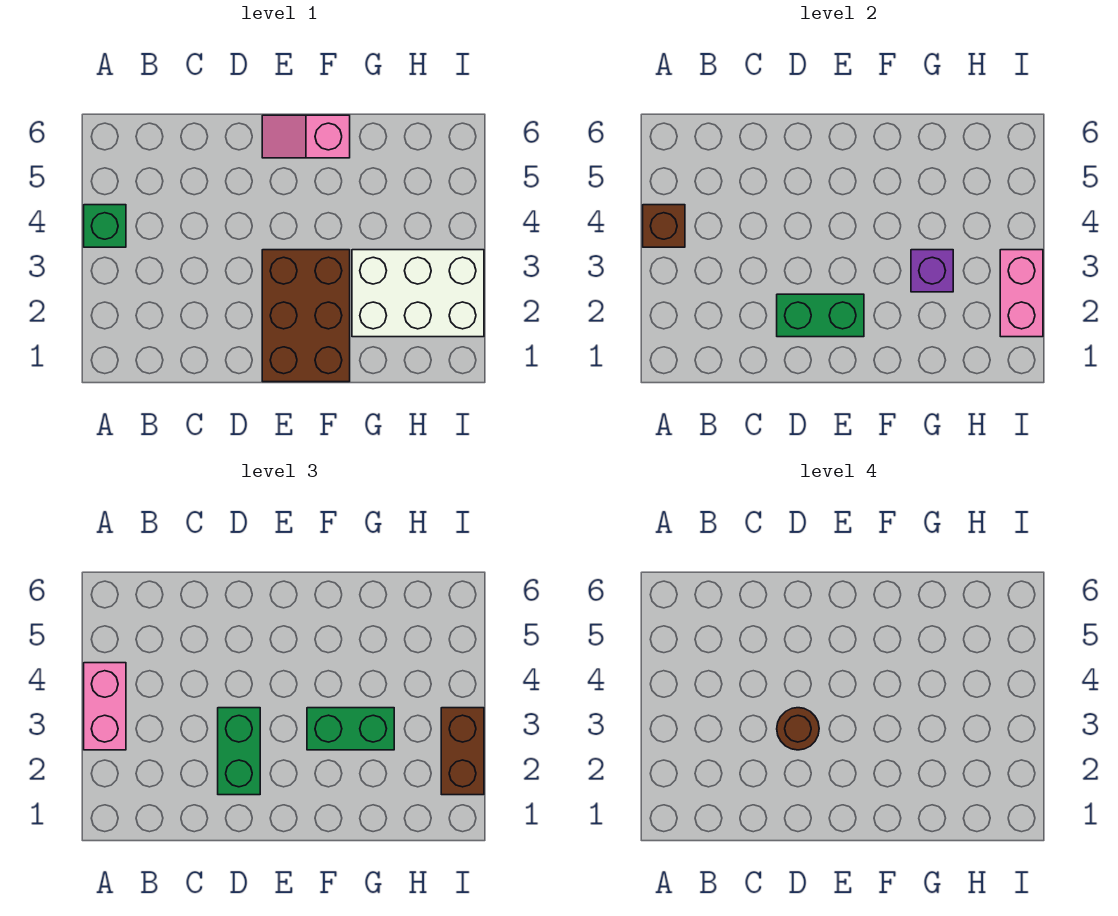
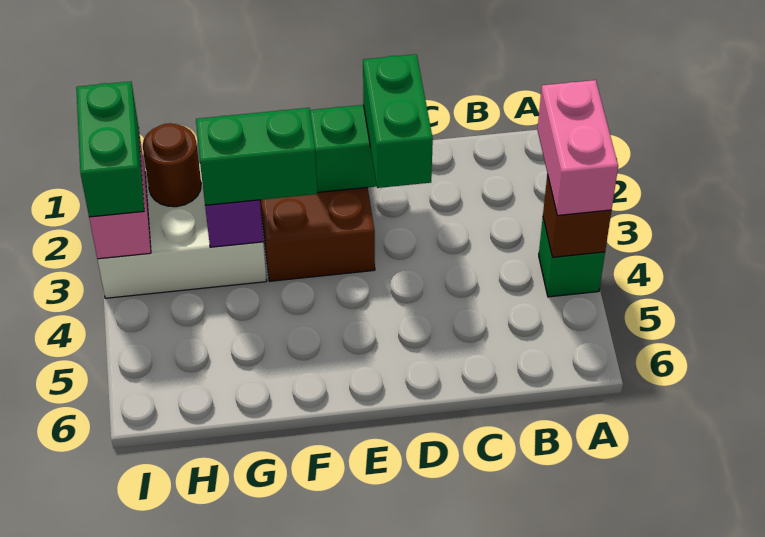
brown round brick D3 level 4 -> brown round brick H2 level 2
pink slope E6:F6 level 1 top F -> none
brown brick I2:I3 level 3 -> green brick I2:I3 level 3

